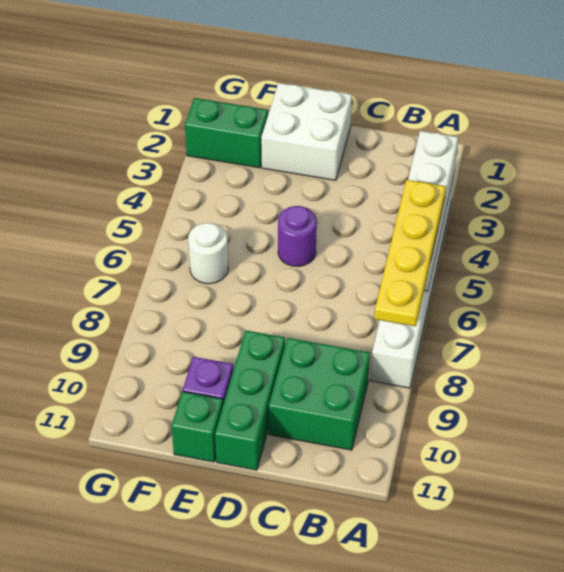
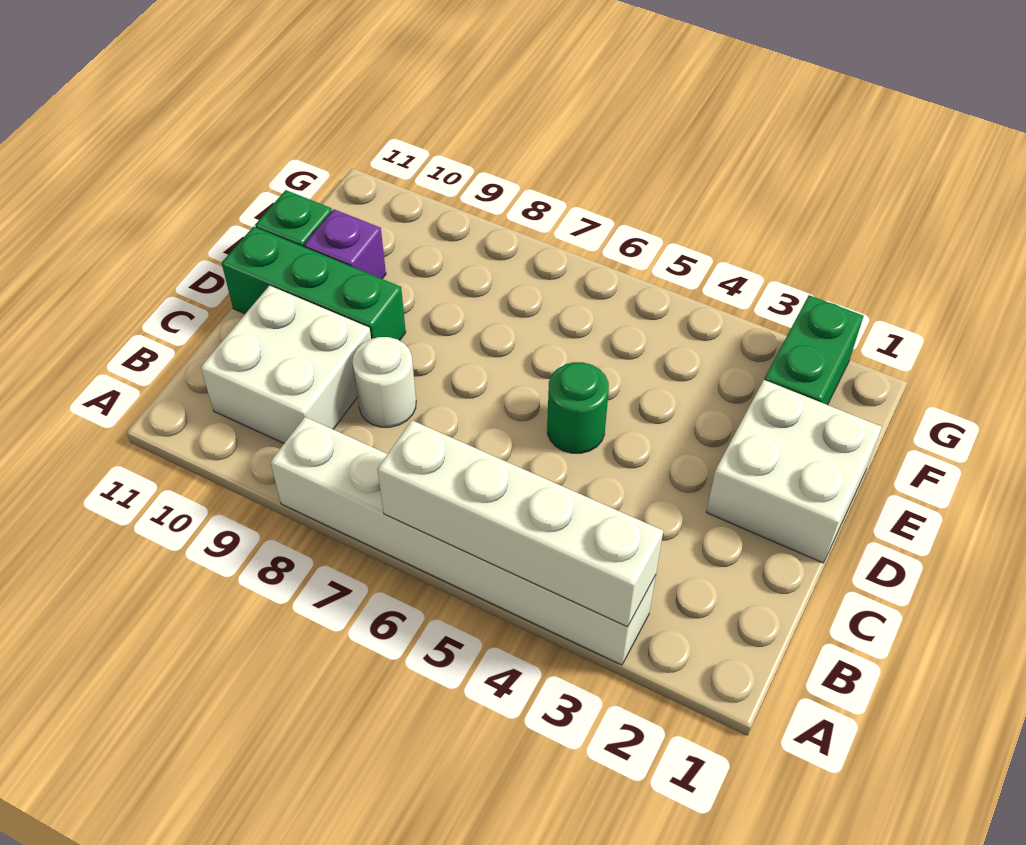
yellow plate A5:A8 level 3 -> none
green brick B9:C10 level 1 -> white brick B9:C10 level 1
purple round brick D5 level 1 -> green round brick D5 level 1
white round brick F6 level 1 -> white round brick C8 level 1

